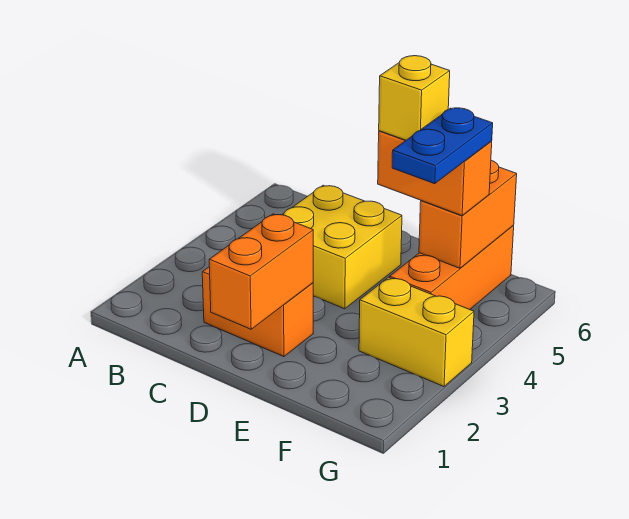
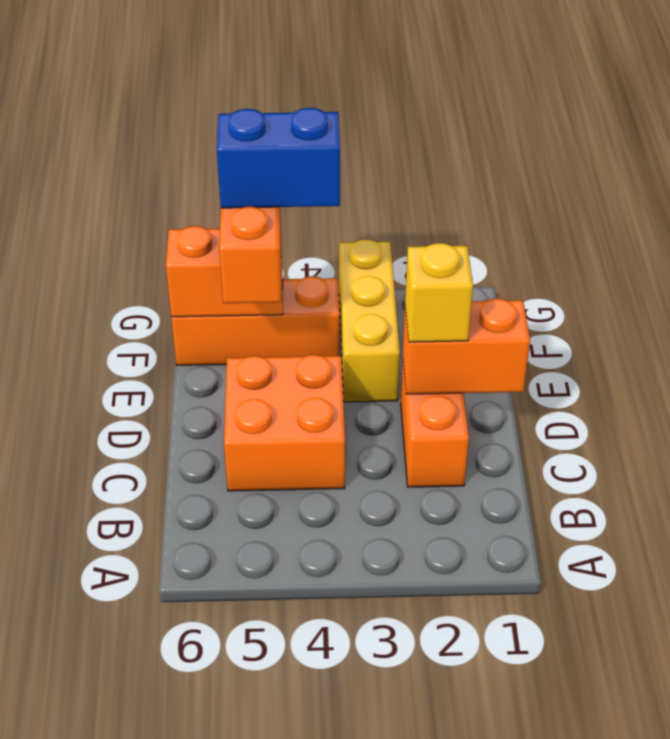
yellow brick C4:D5 level 1 -> orange brick C4:D5 level 1
yellow brick E5 level 4 -> yellow brick D2 level 3
yellow brick F3:G3 level 1 -> yellow brick E3:G3 level 1
blue plate F4:F5 level 4 -> blue brick F4:F5 level 4

